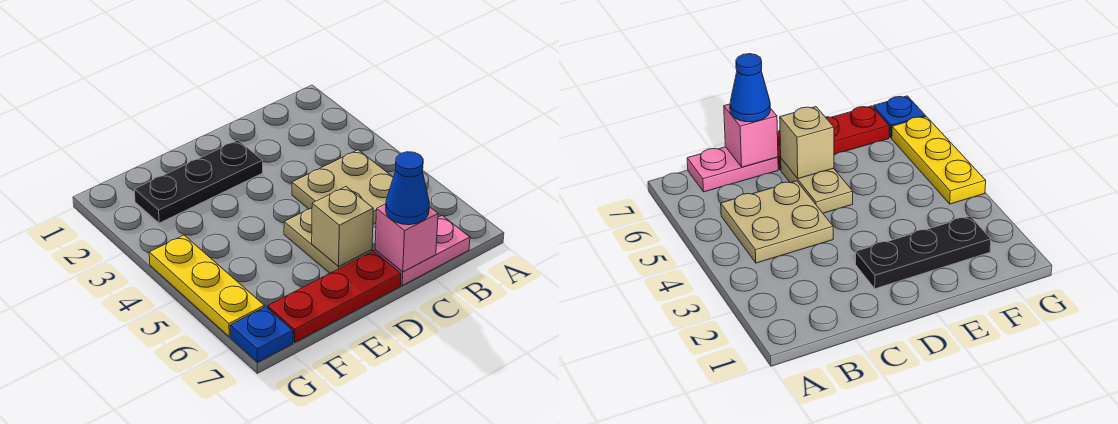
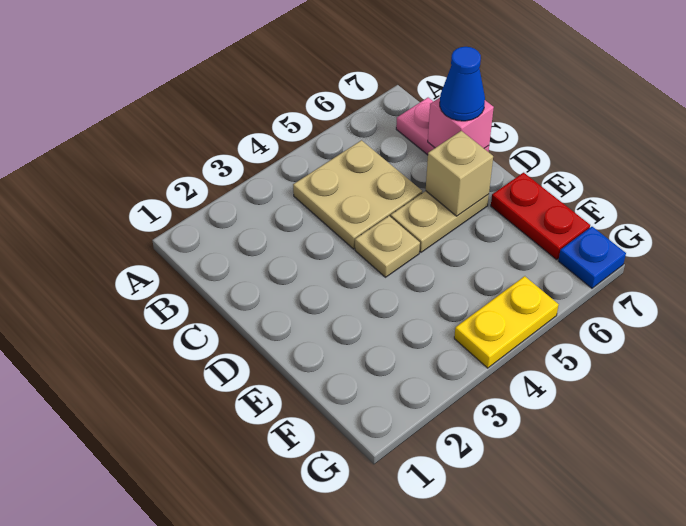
black plate D2:F2 level 1 -> none
none -> tan plate D4 level 1
red plate D7:F7 level 1 -> red plate E7:F7 level 1
yellow plate G4:G6 level 1 -> yellow plate G4:G5 level 1

